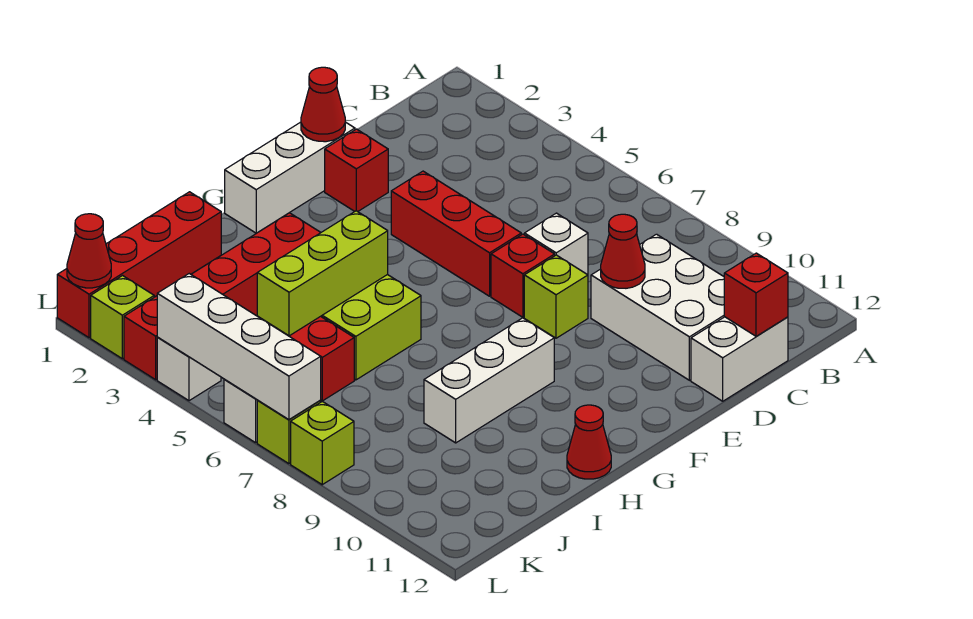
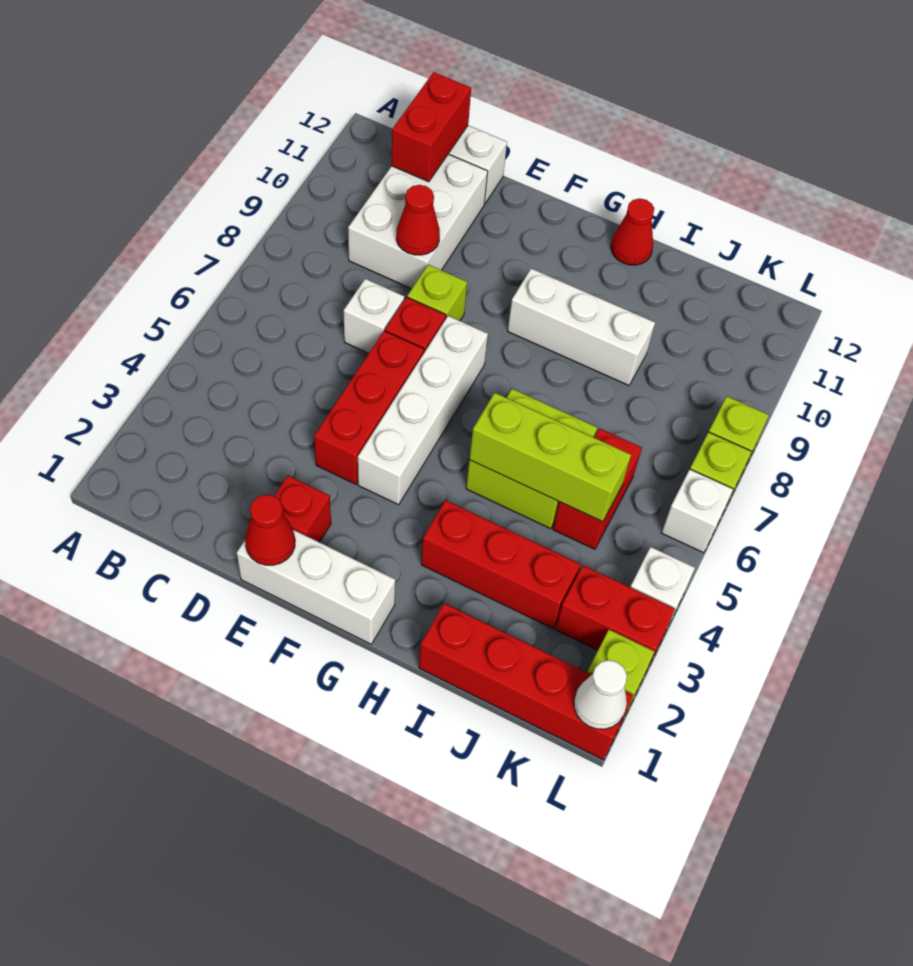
red brick C12 level 2 -> red brick C11:C12 level 2
red cone L1 level 2 -> white cone L1 level 2
white brick L4:L7 level 2 -> white brick F4:F7 level 1

